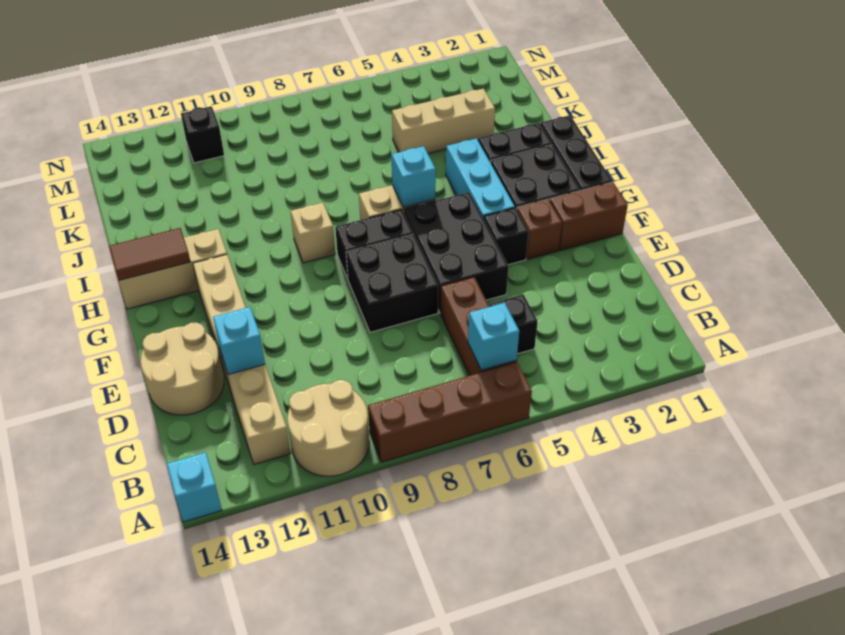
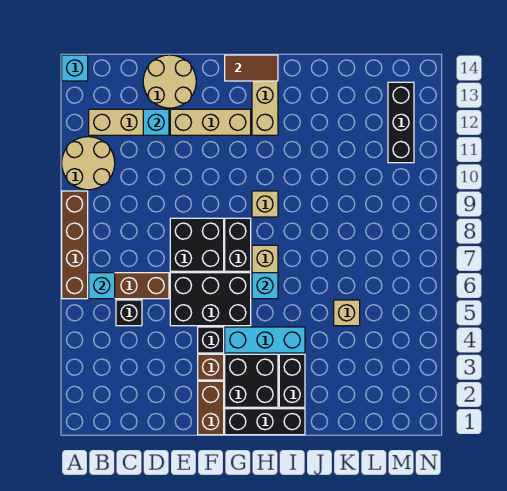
brown tile H13:H14 level 2 -> brown tile G14:H14 level 2
tan brick K3:K5 level 1 -> tan brick K5 level 1
black brick M11 level 1 -> black brick M11:M13 level 1

